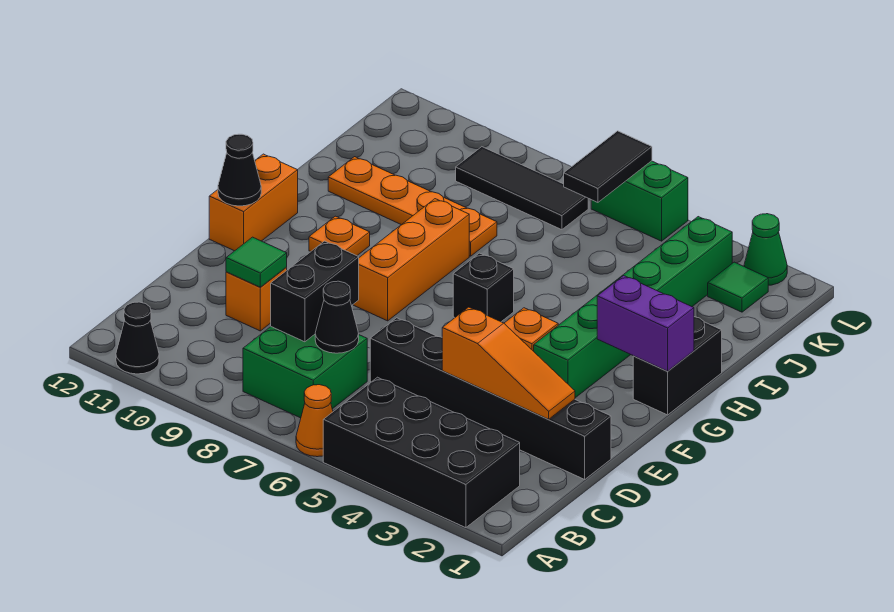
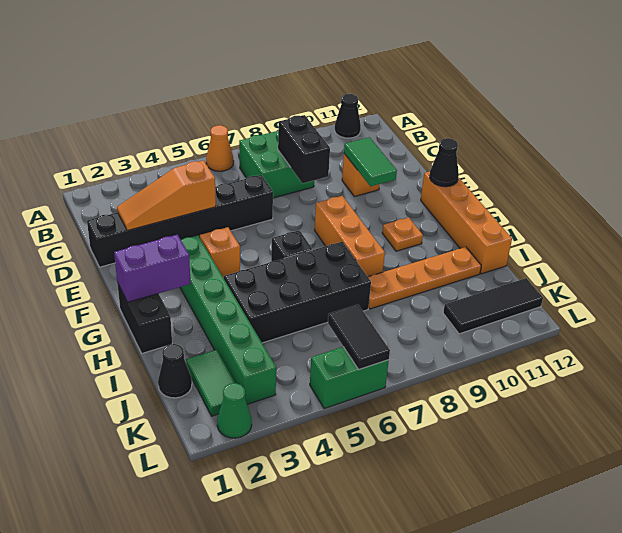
black brick A2:B5 level 1 -> black brick H4:I7 level 1
black cone C7 level 2 -> black cone J1 level 1
green tile D10 level 2 -> green tile D10:E10 level 2
orange brick F12:G12 level 1 -> orange brick F12:I12 level 1
green tile K2 level 1 -> green tile J2:K2 level 1
black tile K7:K9 level 1 -> black tile K10:K12 level 1

